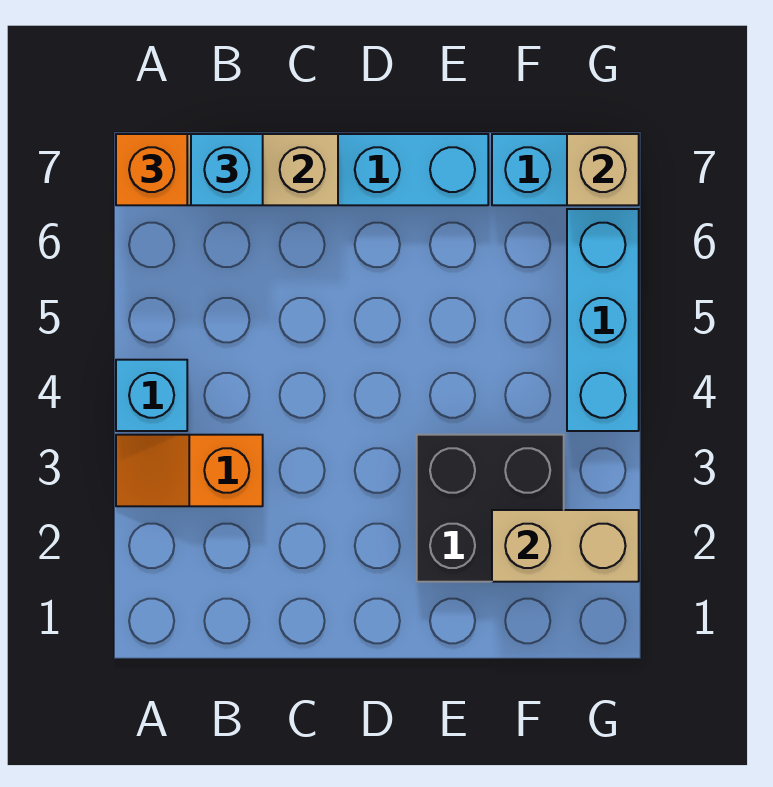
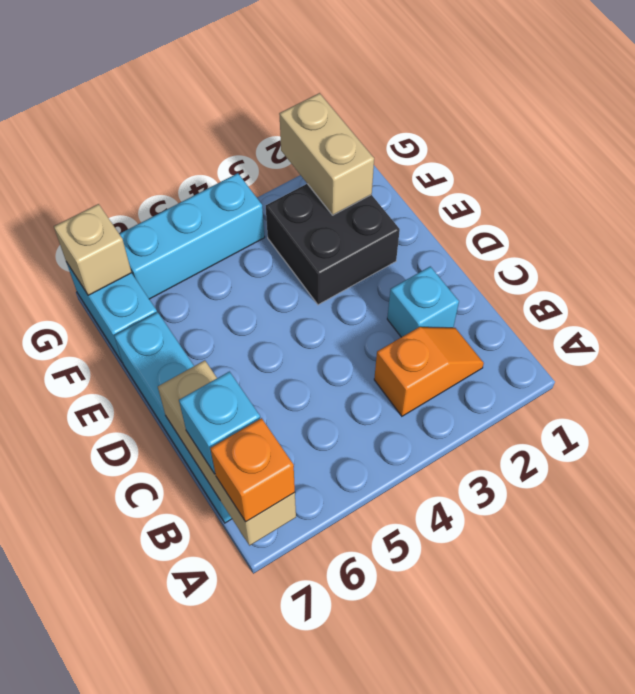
orange slope A3:B3 level 1 top B -> orange slope B2:B3 level 1 top 3
cyan brick A4 level 1 -> cyan brick C2 level 1

